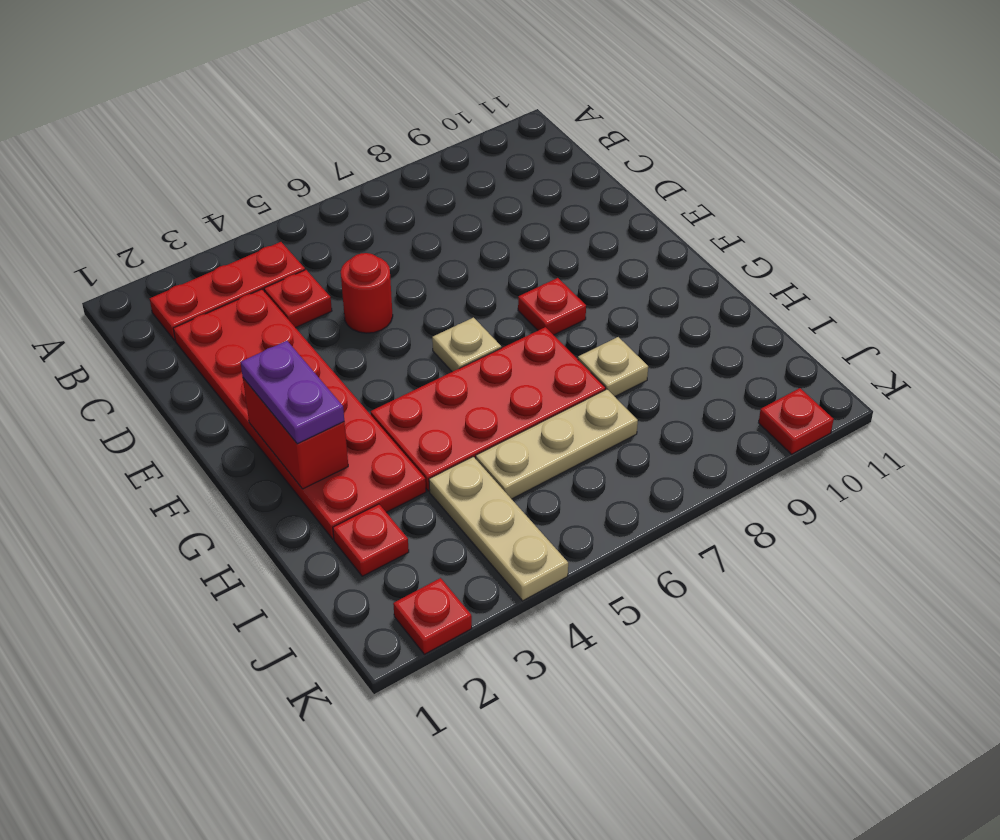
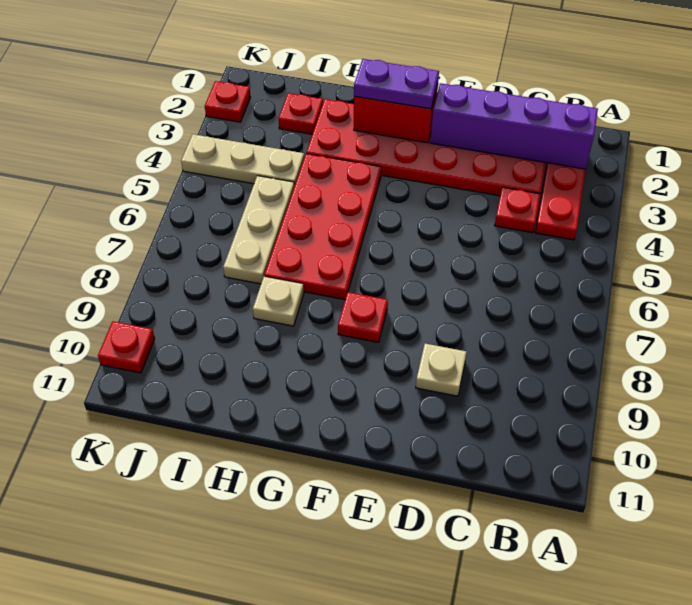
none -> purple brick B2:E2 level 2
red round brick D5 level 1 -> none
tan plate F6 level 1 -> tan plate D9 level 1

